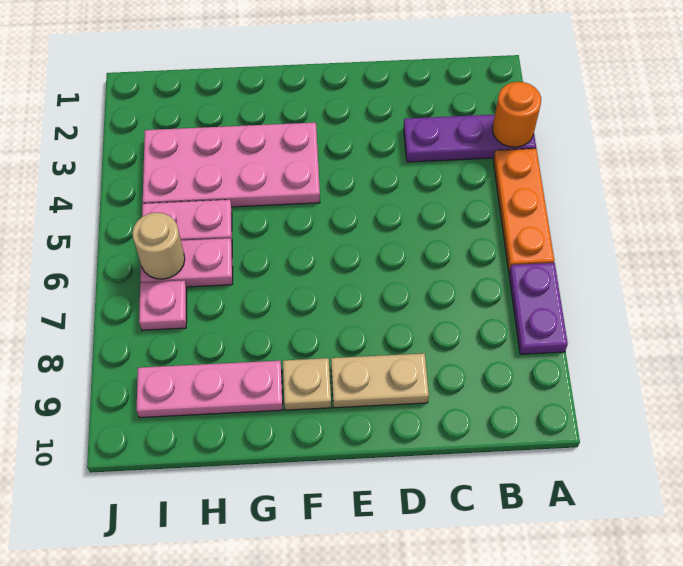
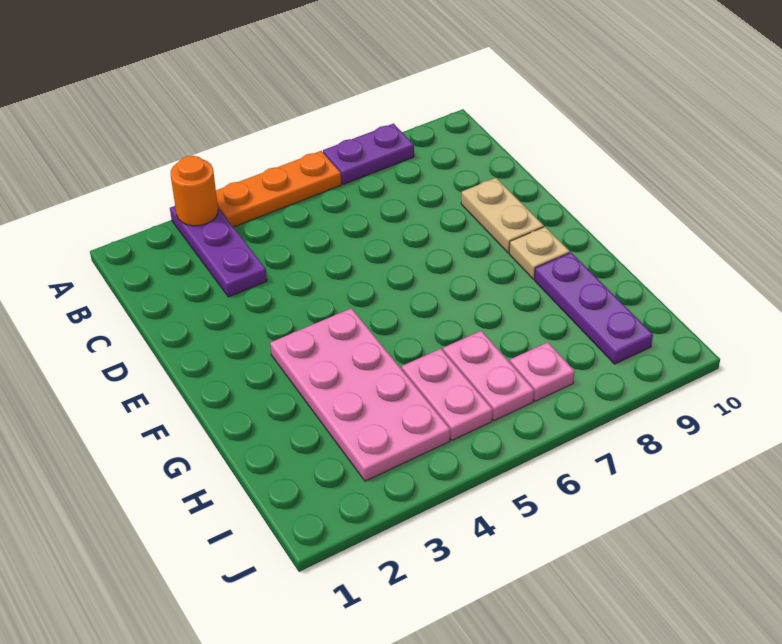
pink plate G9:I9 level 1 -> purple plate G9:I9 level 1
tan round brick I6 level 2 -> none

